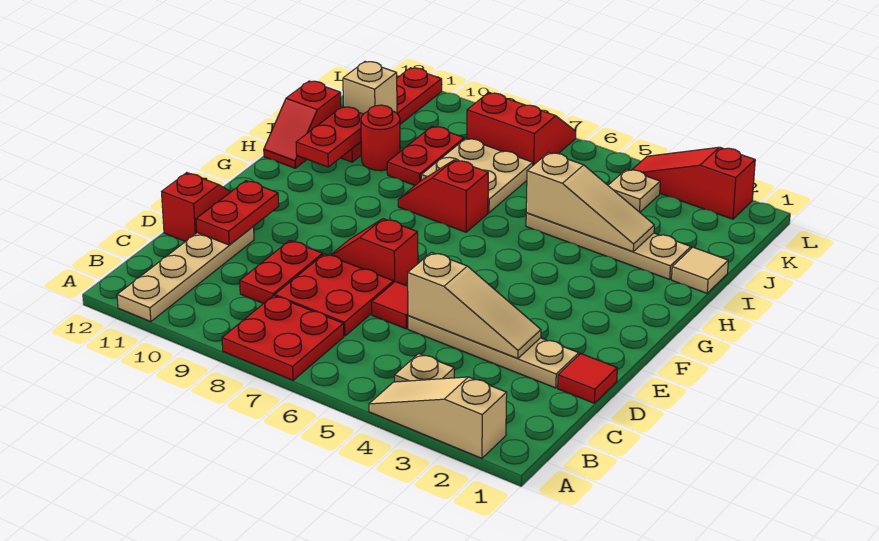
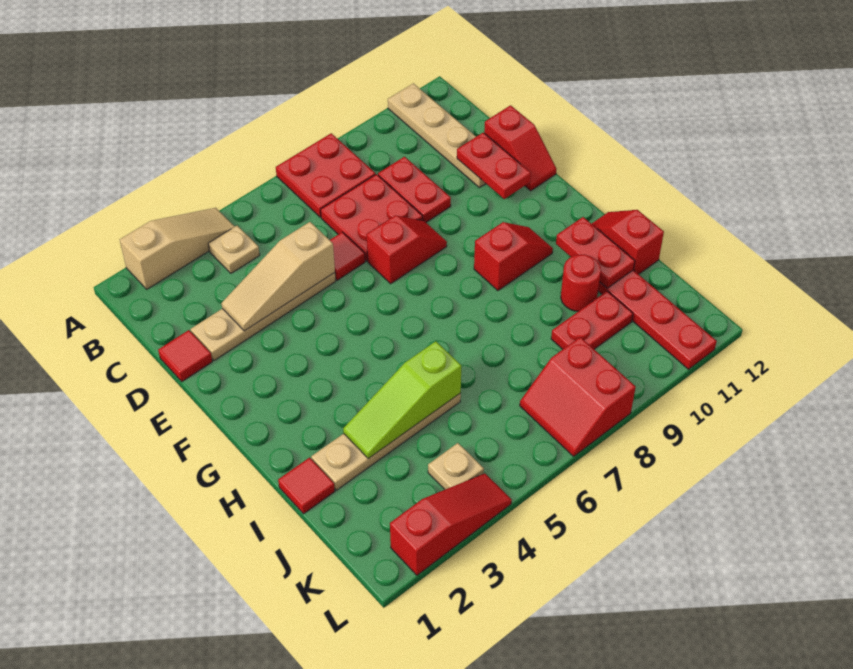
red slope H7:H8 level 1 top 7 -> red slope G9:G10 level 1 top 9
tan tile I1 level 1 -> red tile I1 level 1
tan slope I3:I5 level 2 top 5 -> lime slope I3:I5 level 2 top 5
tan plate I7:J8 level 1 -> none
red plate I9:J9 level 1 -> red plate J9:J10 level 1
tan brick J11 level 2 -> none
red slope K7:L8 level 1 top K -> red slope K7:L8 level 1 top 8

